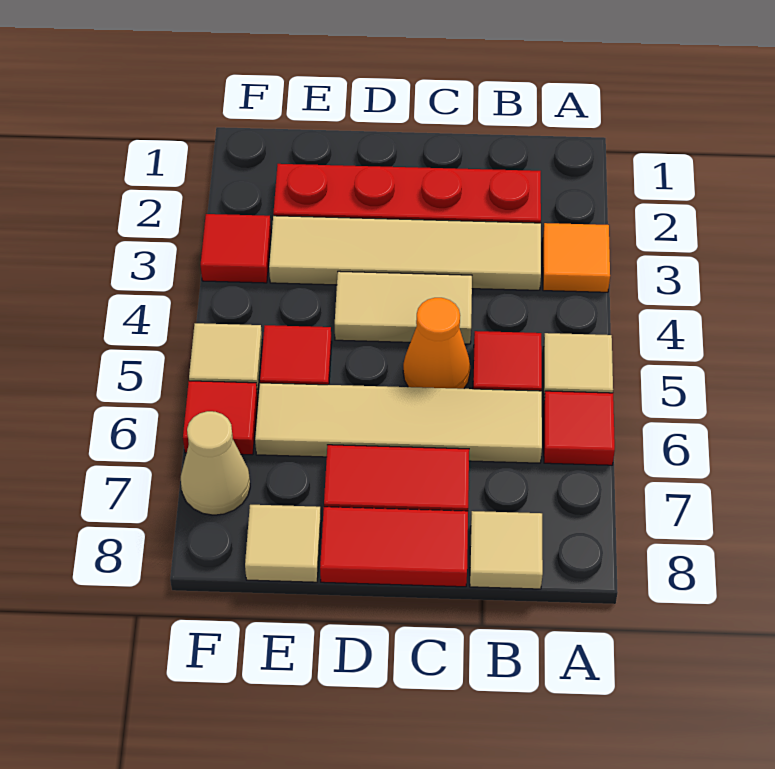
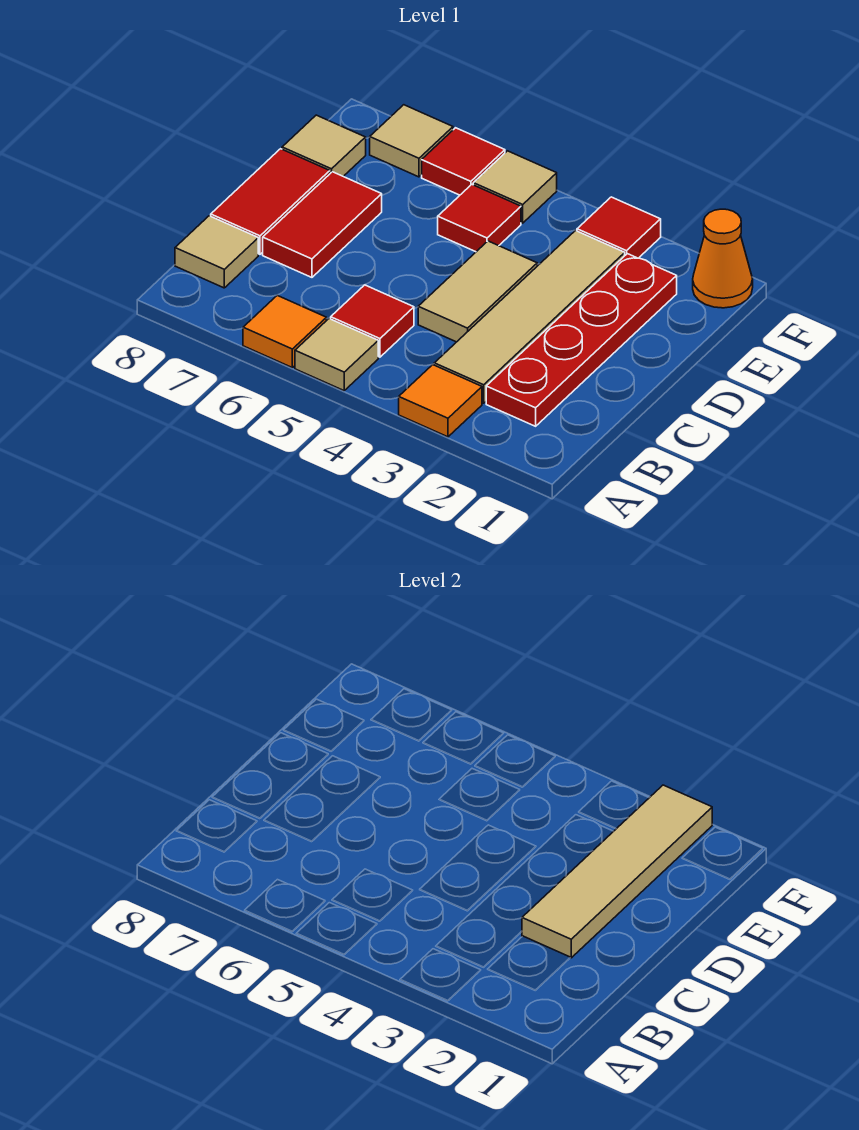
red tile A6 level 1 -> orange tile A6 level 1
tan tile B6:E6 level 1 -> tan tile C2:F2 level 2
orange cone C5 level 1 -> orange cone F1 level 1
tan cone F7 level 1 -> tan tile F7 level 1

